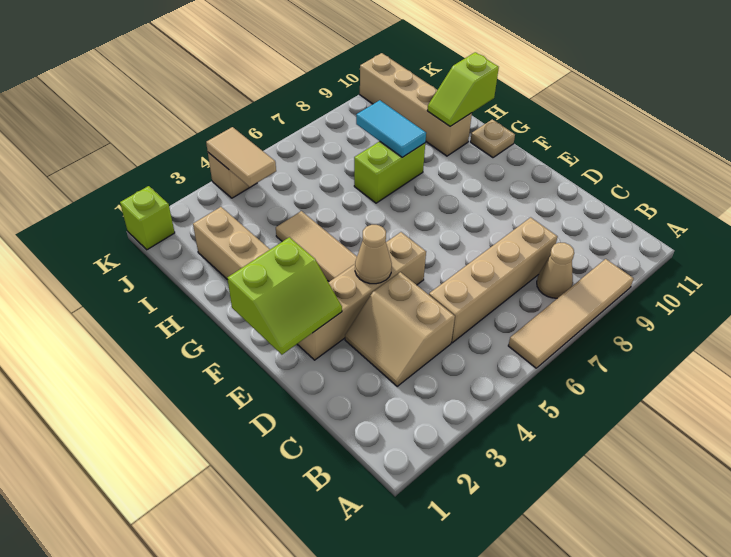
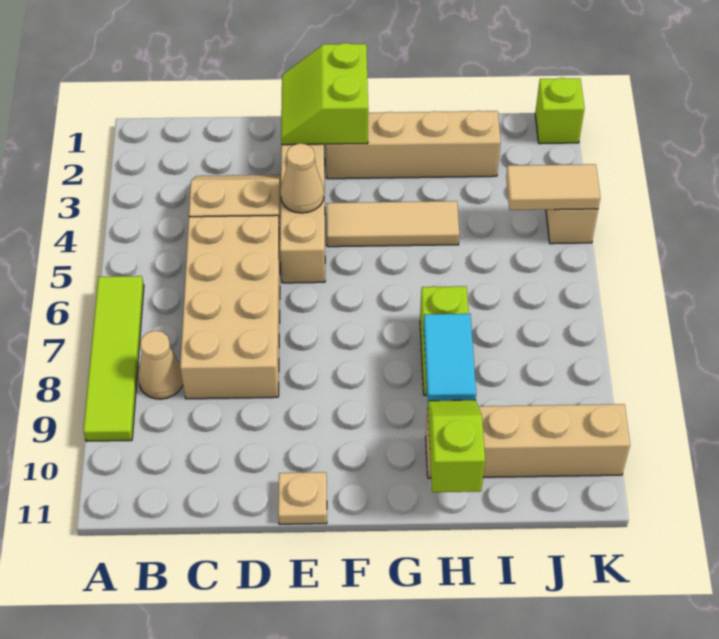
tan tile A6:A9 level 1 -> lime tile A6:A9 level 1
tan brick C5:C8 level 1 -> tan brick C5:D8 level 1
tan plate G11 level 1 -> tan plate E11 level 1
cyan tile H8:I8 level 2 -> cyan tile H8:H9 level 2

